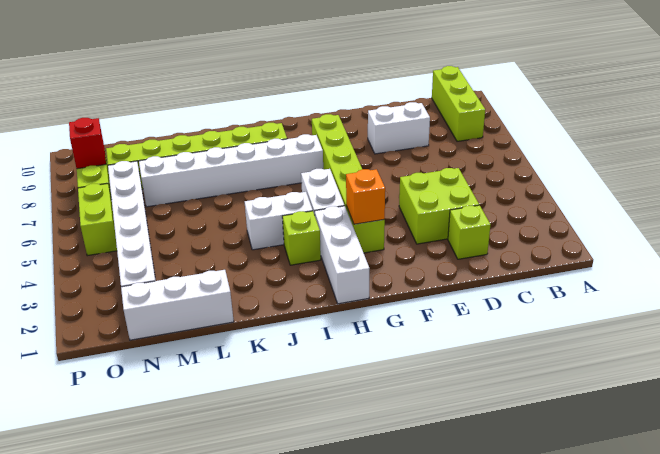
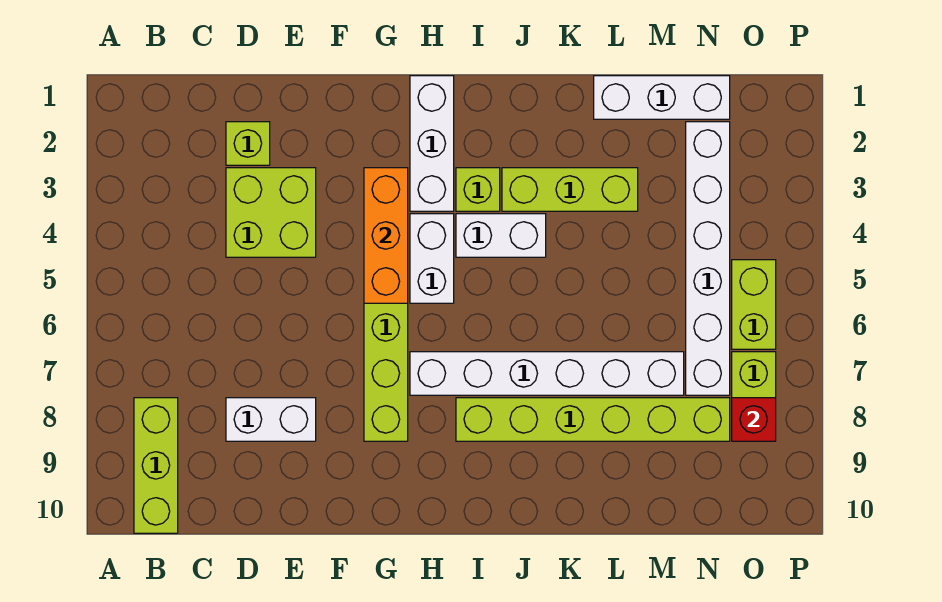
orange brick G3 level 2 -> orange brick G3:G5 level 2
none -> lime brick J3:L3 level 1

